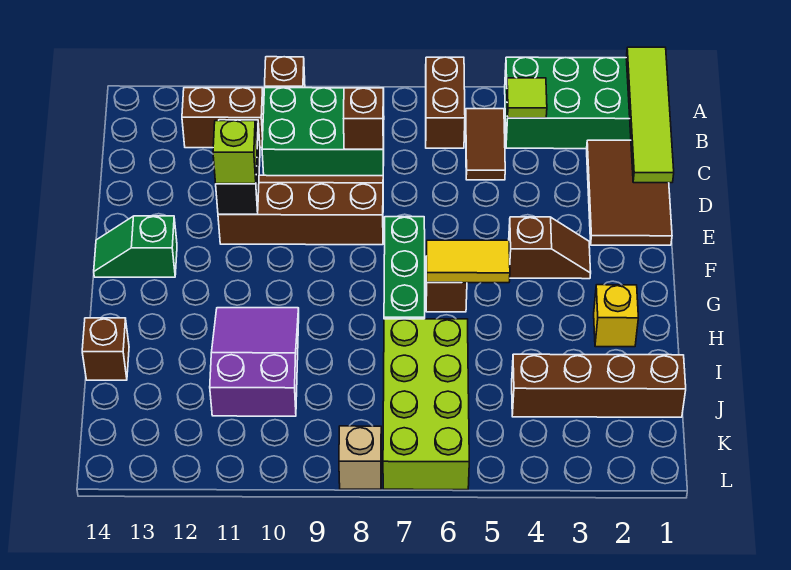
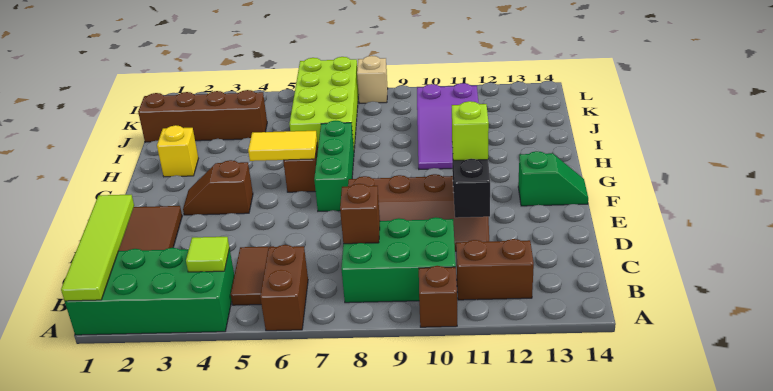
brown brick I14 level 1 -> none

